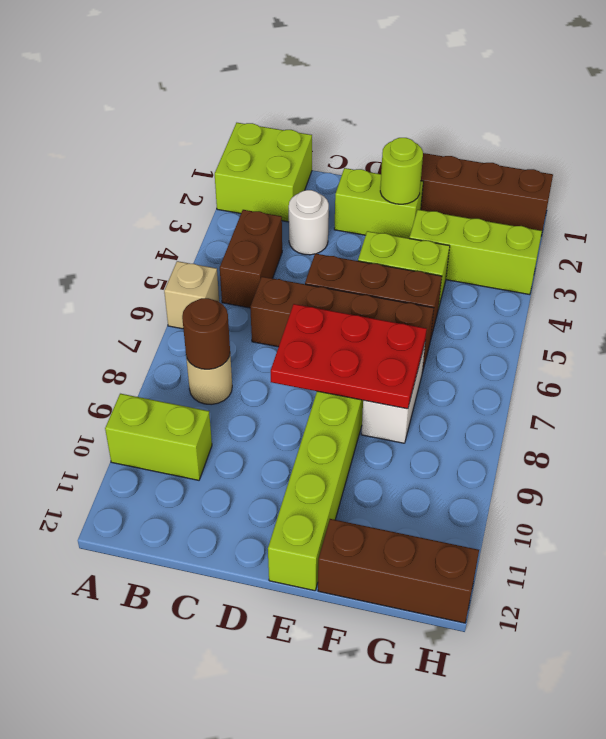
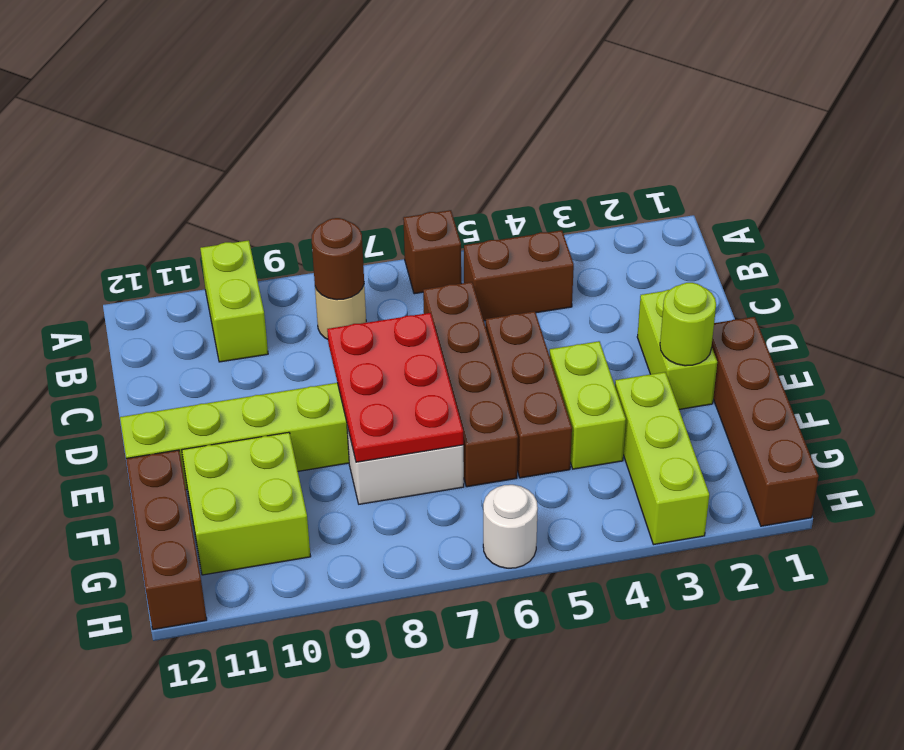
lime brick A1:B2 level 1 -> lime brick F10:G11 level 1
tan brick A6 level 1 -> brown brick A6 level 1
white round brick C3 level 1 -> white round brick H6 level 1

